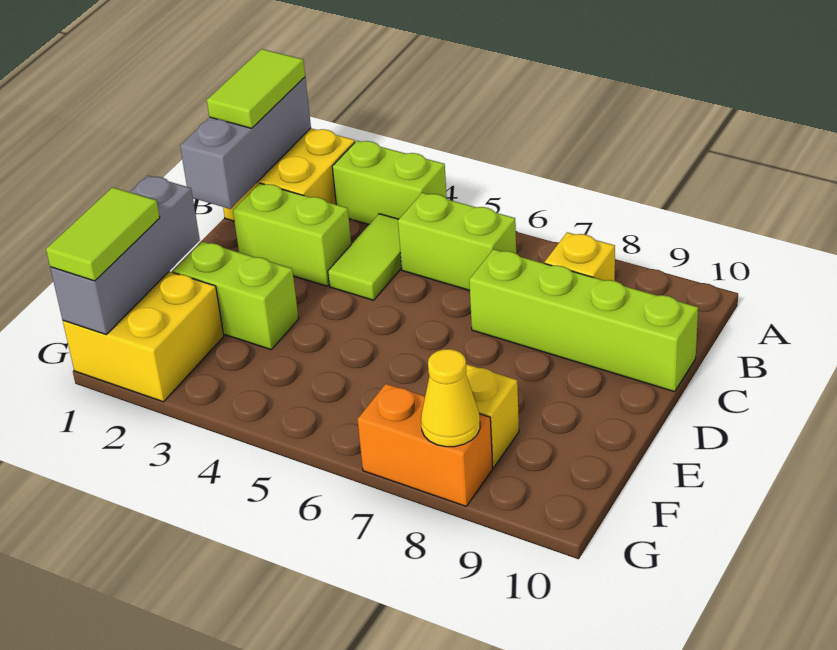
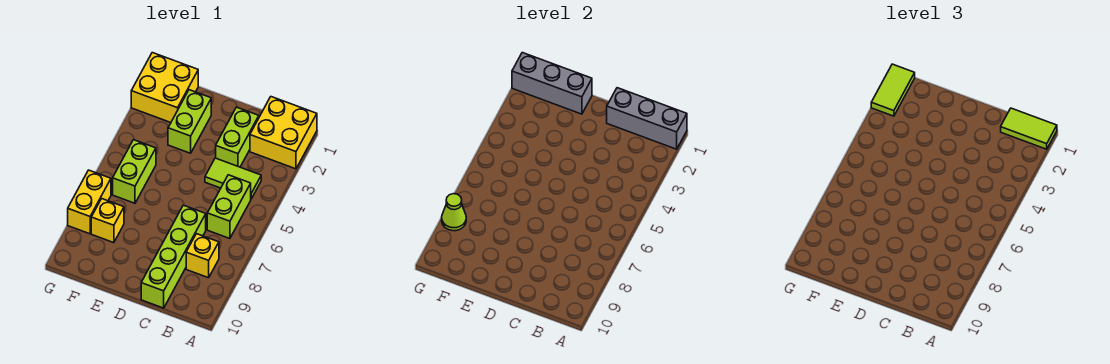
lime brick A3:A4 level 1 -> lime brick F5:F6 level 1
lime tile F1:G1 level 3 -> lime tile G1:G2 level 3
orange brick G7:G8 level 1 -> yellow brick G7:G8 level 1
yellow cone G8 level 2 -> lime cone G8 level 2

